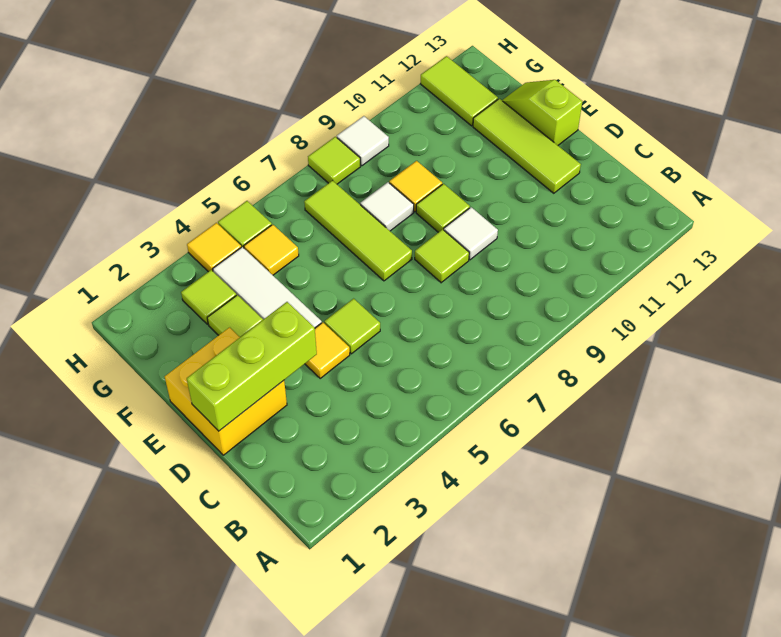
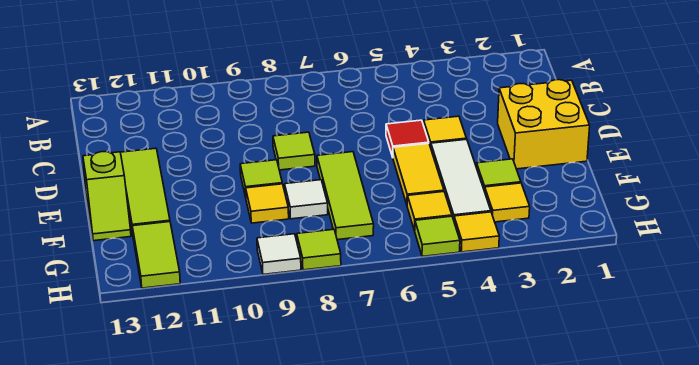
lime brick D1:D3 level 2 -> none
lime tile D5 level 1 -> red tile D5 level 1
white tile D9 level 1 -> none
none -> yellow tile E5:F5 level 1
lime tile G3 level 1 -> yellow tile G3 level 1

